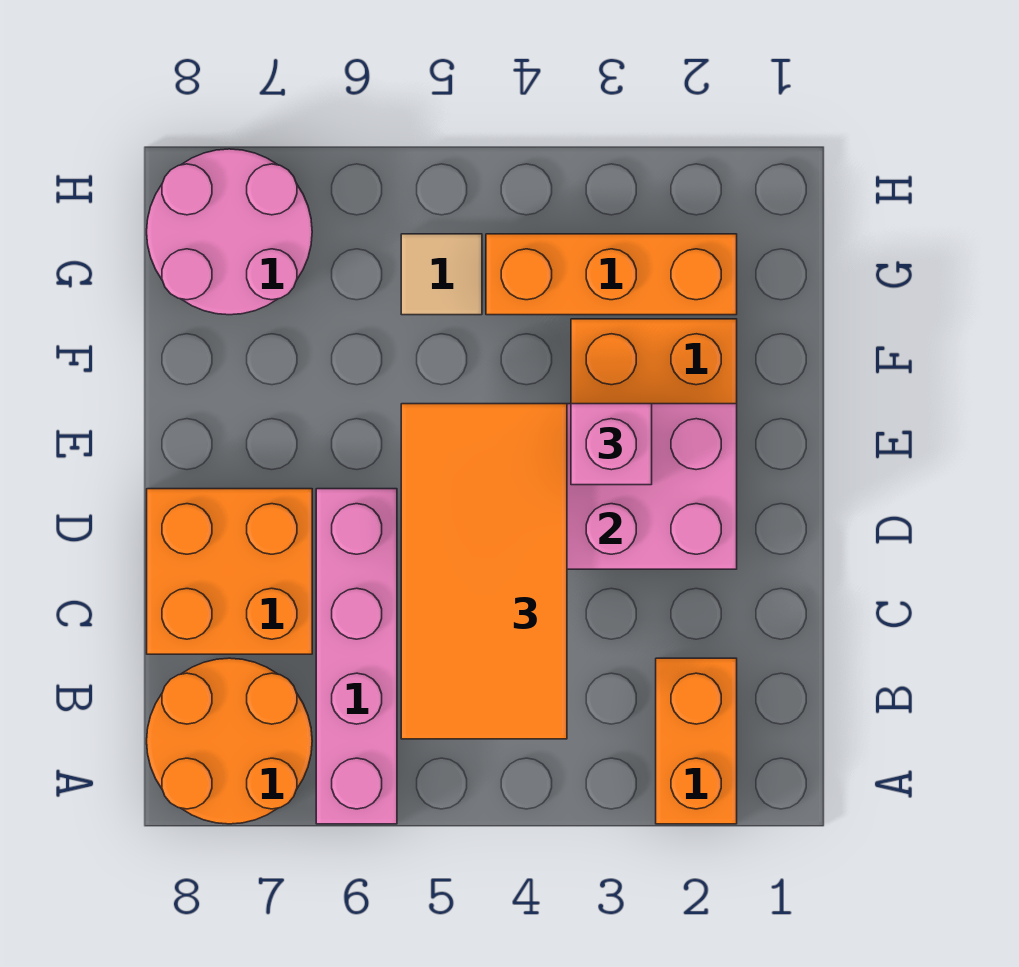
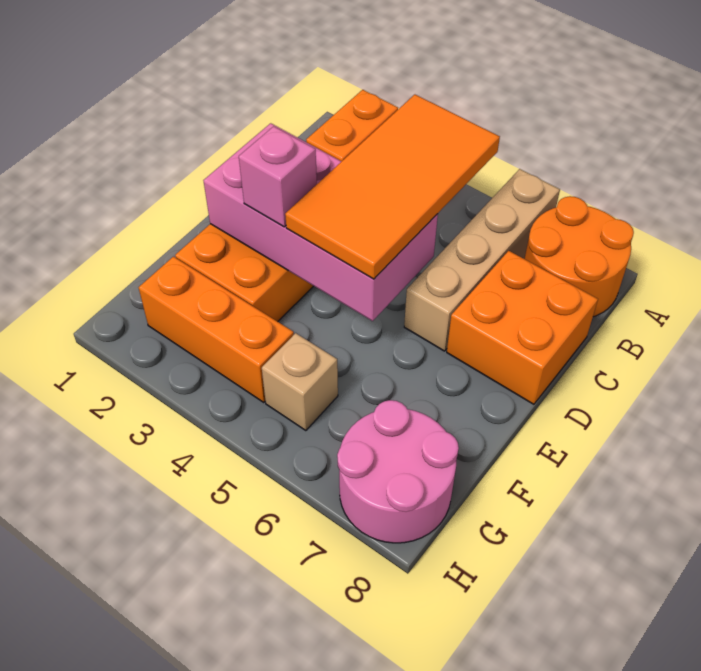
pink brick A6:D6 level 1 -> tan brick A6:D6 level 1
tan tile G5 level 1 -> tan brick G5 level 1

